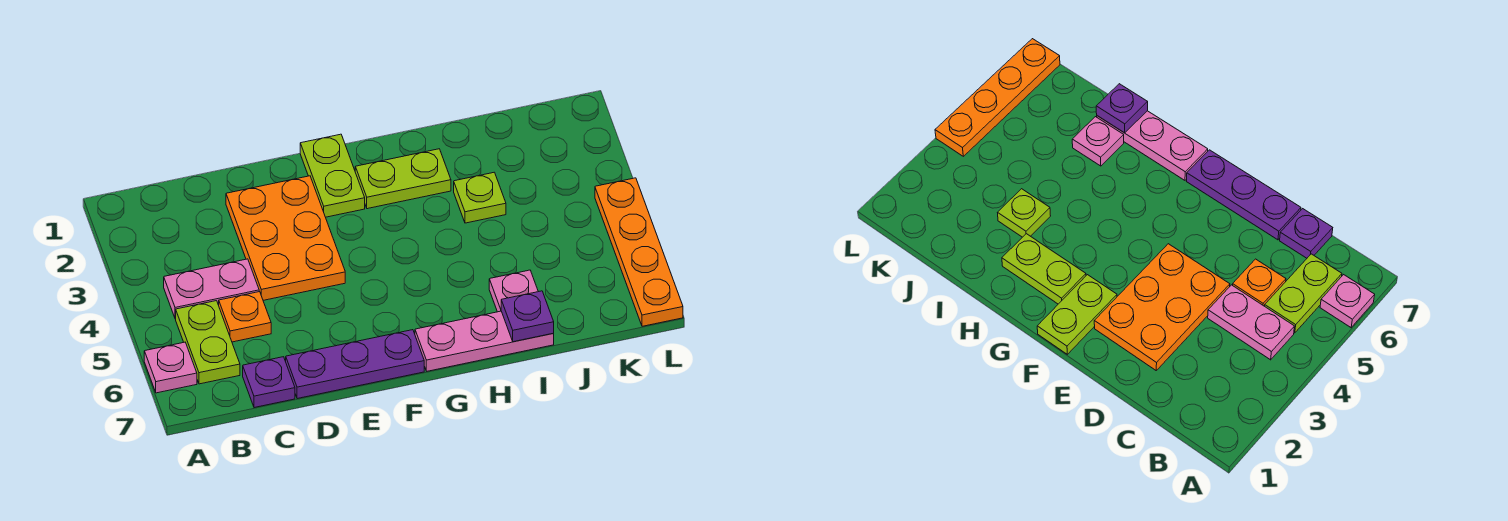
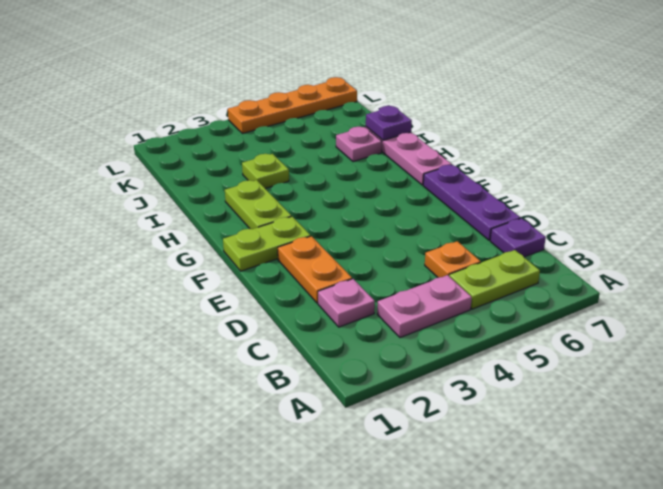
pink plate A6 level 1 -> pink plate C2 level 1
pink plate B4:C4 level 1 -> pink plate B3:B4 level 1
orange plate D2:E4 level 1 -> orange plate D2:E2 level 1

